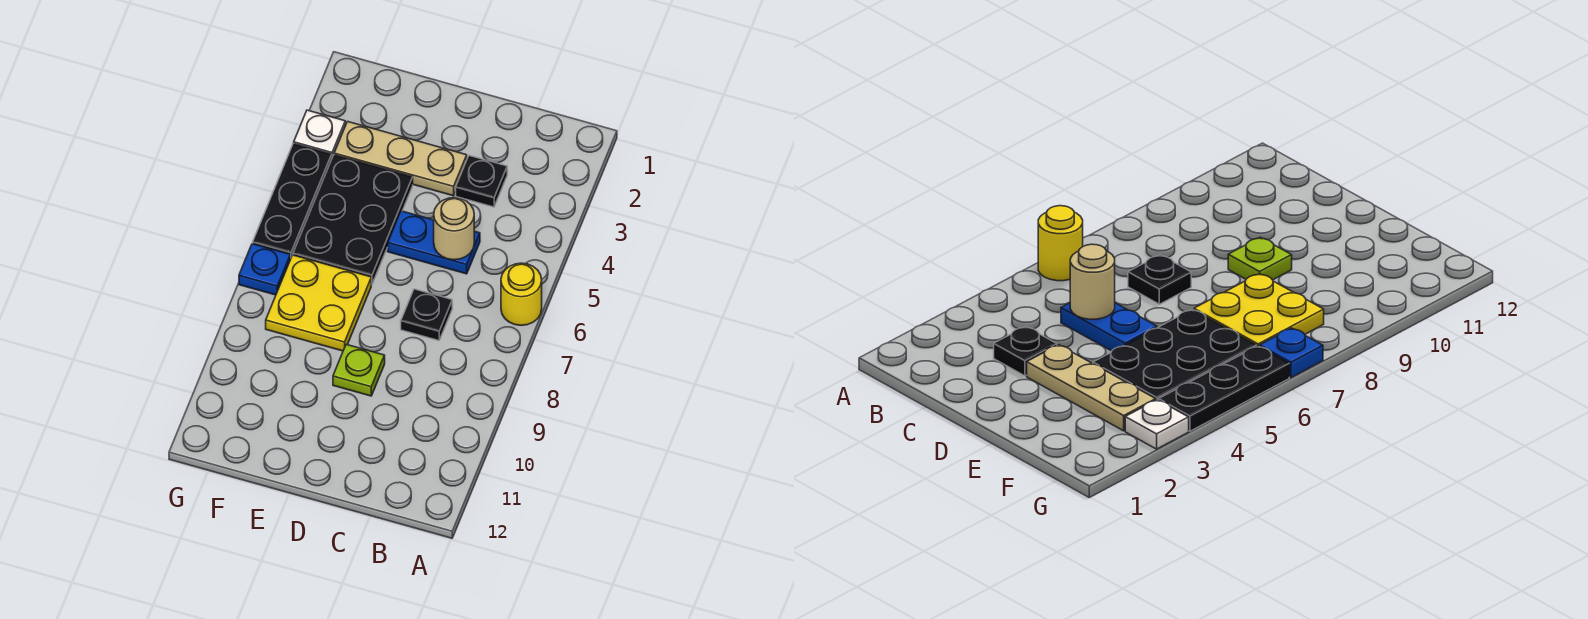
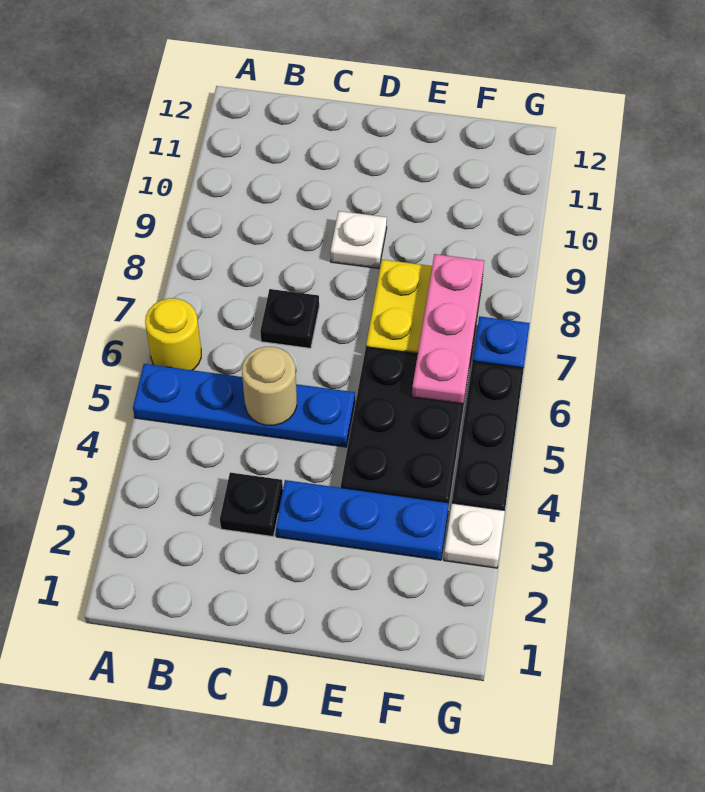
blue plate C5:D5 level 1 -> blue plate A5:D5 level 1
tan plate D3:F3 level 1 -> blue plate D3:F3 level 1
lime plate D9 level 1 -> white plate D9 level 1
none -> pink plate F6:F8 level 2

